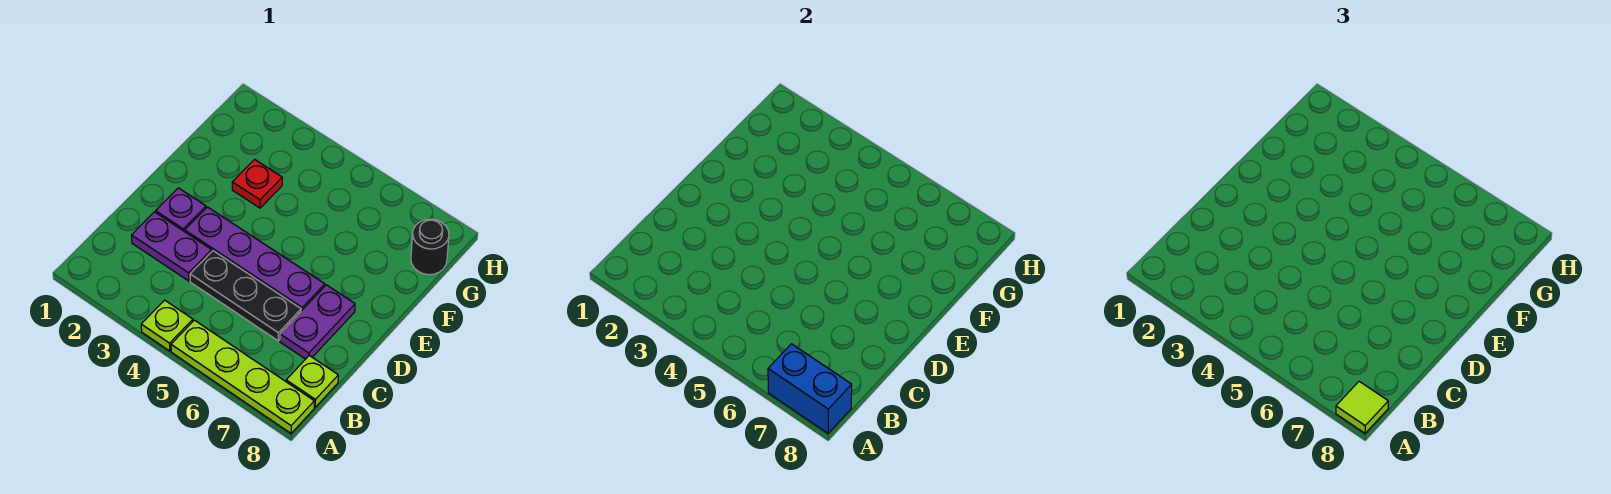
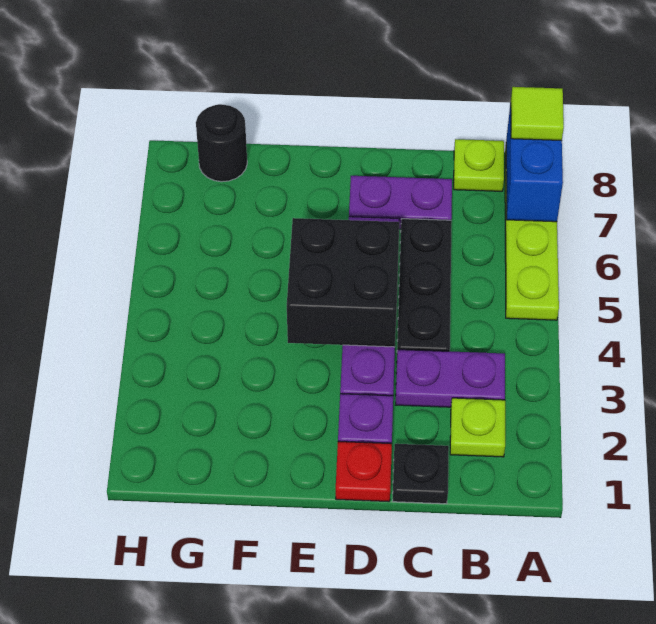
lime plate A4 level 1 -> lime plate B2 level 1
none -> black plate C1 level 1
purple plate C2:C3 level 1 -> purple plate B3:C3 level 1
none -> black brick D4:E5 level 2
red plate F3 level 1 -> red plate D1 level 1

